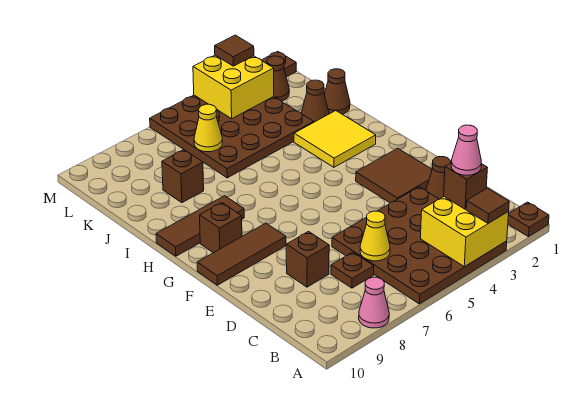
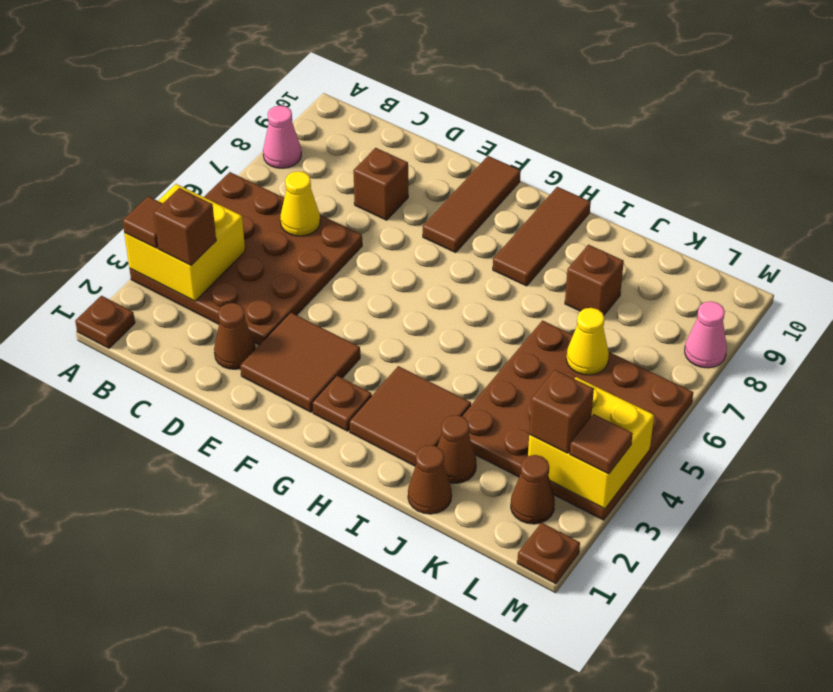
pink cone B3 level 4 -> pink cone M8 level 1
brown plate C7 level 1 -> brown plate G2 level 1
brown brick G9 level 1 -> brown brick L3 level 3
yellow tile H2:I3 level 1 -> brown tile H2:I3 level 1

